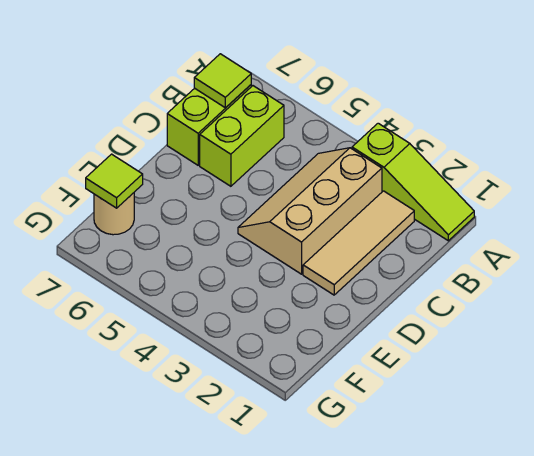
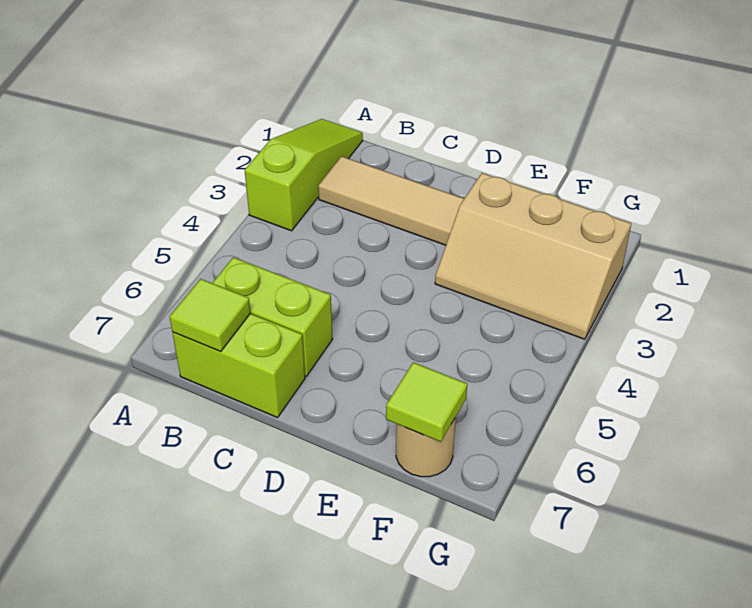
tan slope B3:D4 level 1 top 3 -> tan slope E2:G3 level 1 top 2

